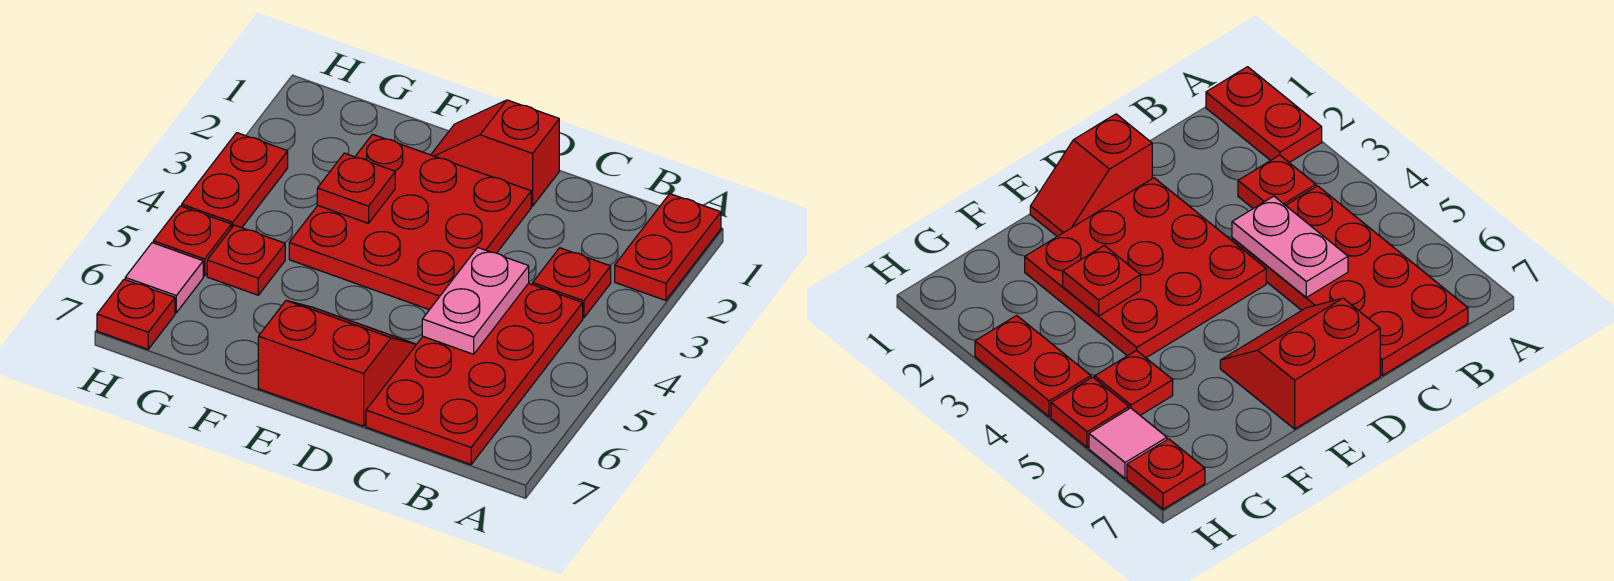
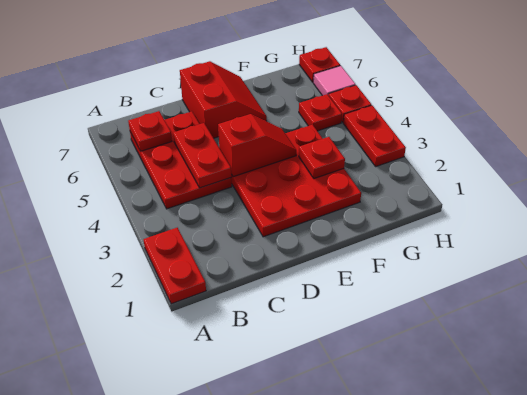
red plate B3 level 1 -> red plate B6 level 2
red plate B4:C7 level 1 -> red plate B4:C6 level 1
pink plate C4:C5 level 2 -> red plate C4:C5 level 2
red slope D1:E1 level 1 top D -> red slope D4:E4 level 2 top D
red slope D6:E7 level 1 top 7 -> red slope D6:E7 level 1 top D

